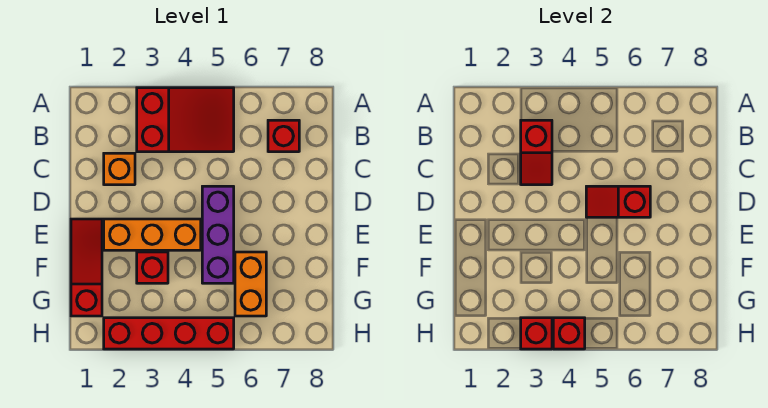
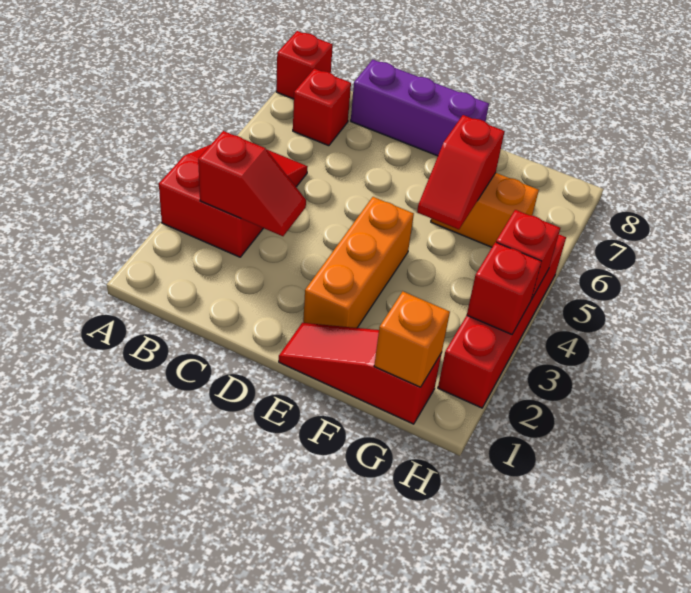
orange brick C2 level 1 -> orange brick G1 level 2
purple brick D5:F5 level 1 -> purple brick C8:E8 level 1
red slope D5:D6 level 2 top 6 -> red slope F5:F6 level 2 top 6
red brick F3 level 1 -> red brick A8 level 1

